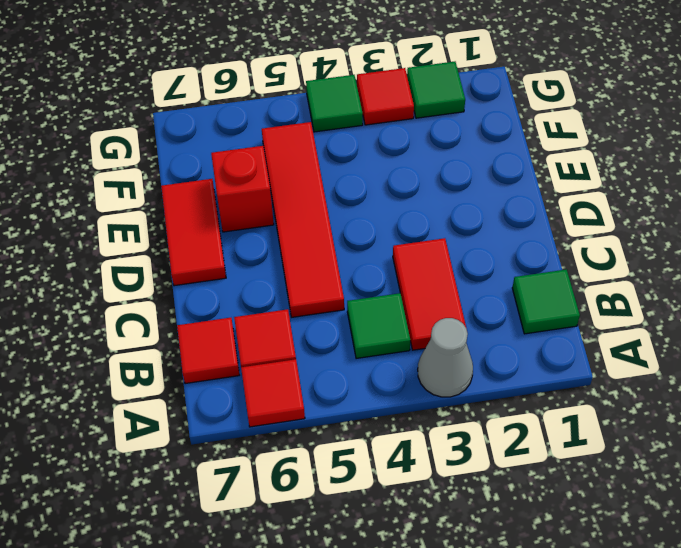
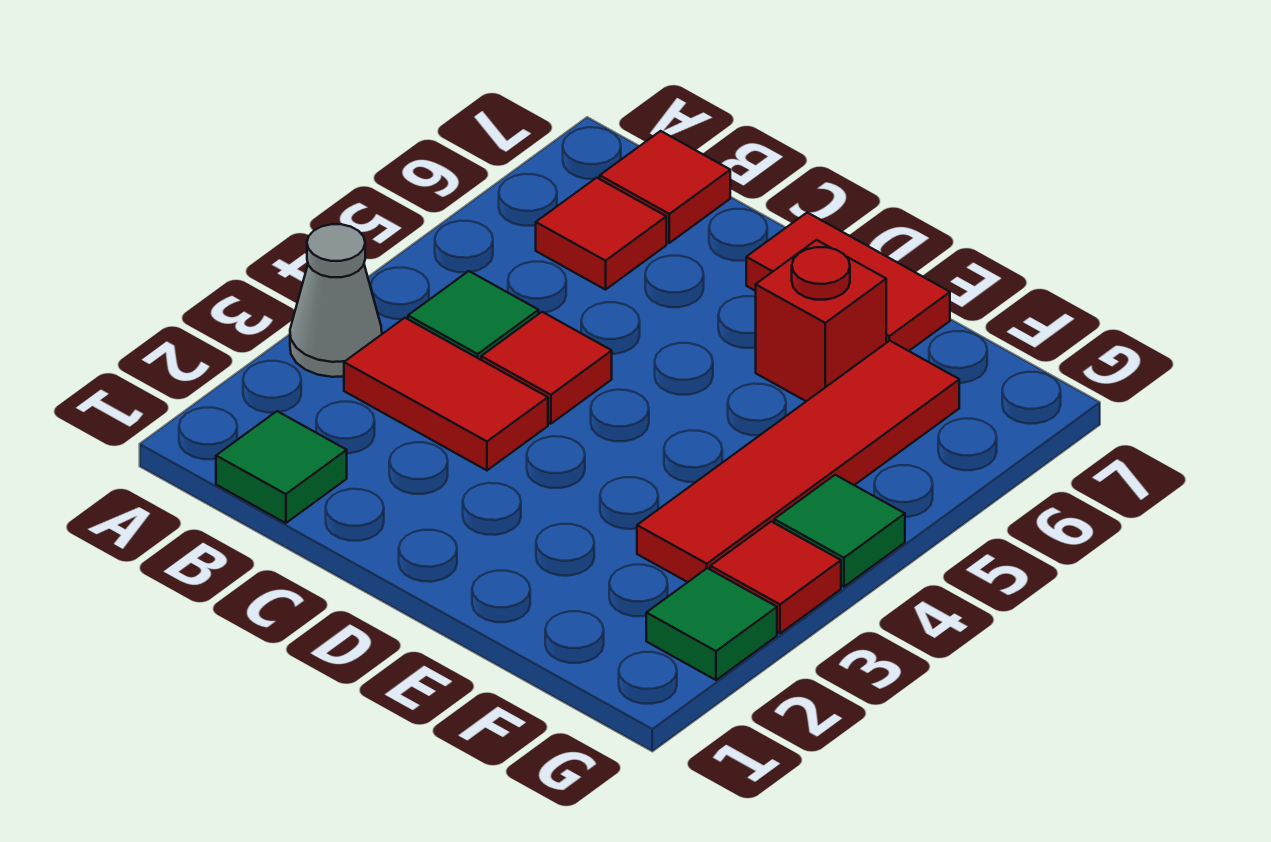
red tile A6 level 1 -> red tile C4 level 1
red tile C5:F5 level 1 -> red tile F3:F6 level 1

